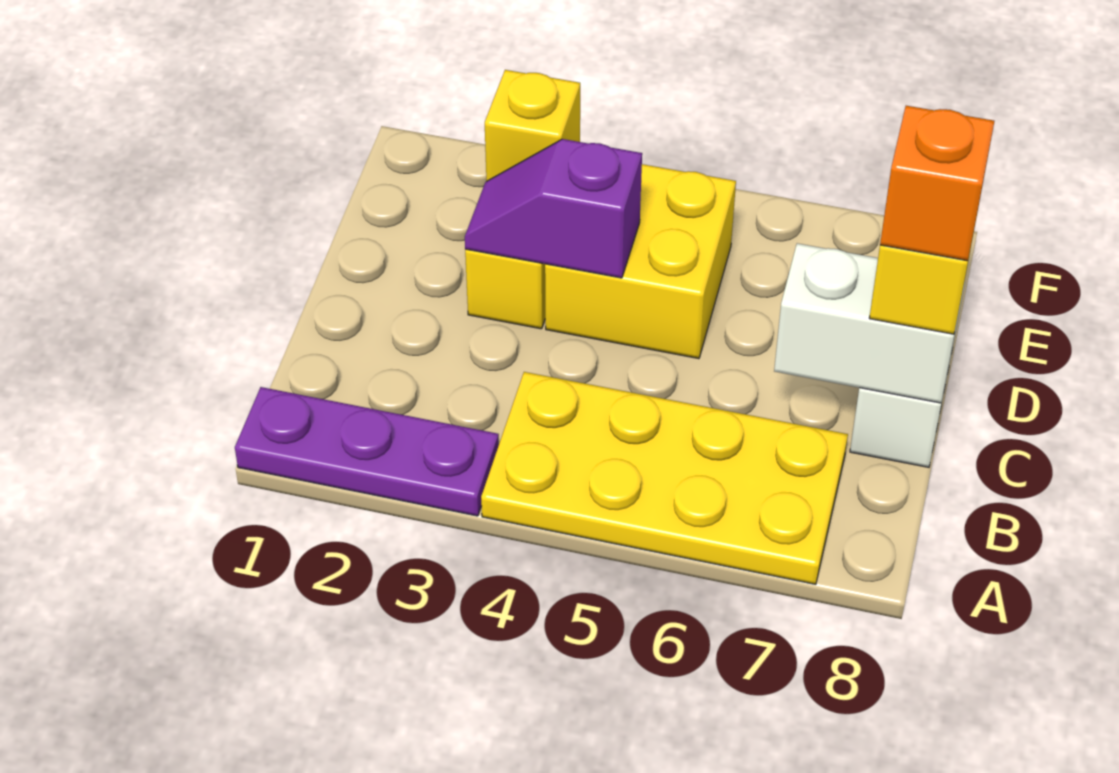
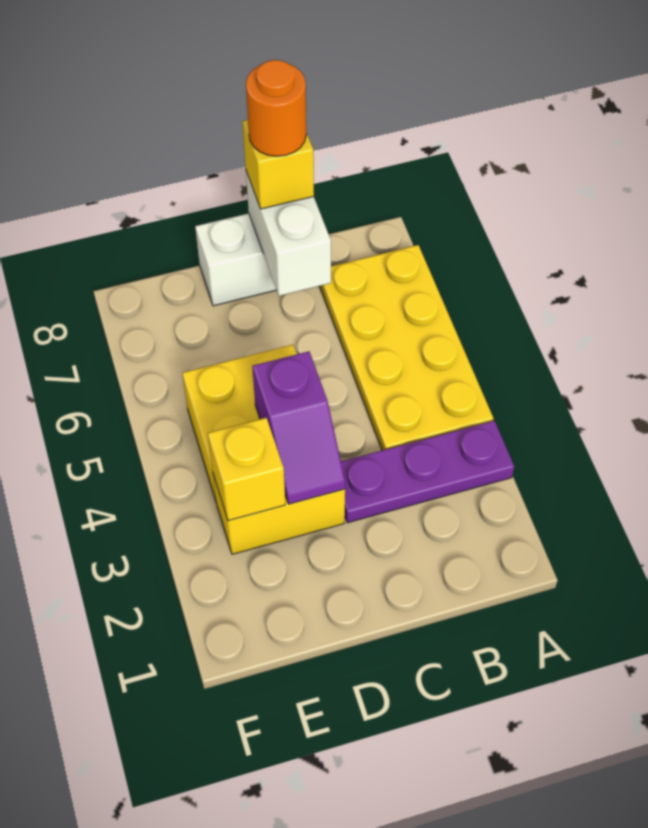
purple plate A1:A3 level 1 -> purple plate A3:C3 level 1
orange brick C8 level 4 -> orange round brick C8 level 4

